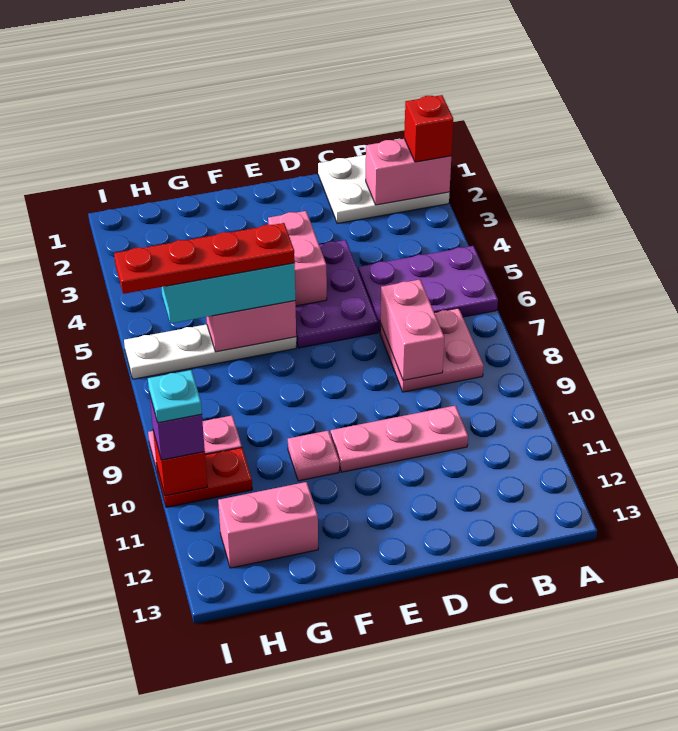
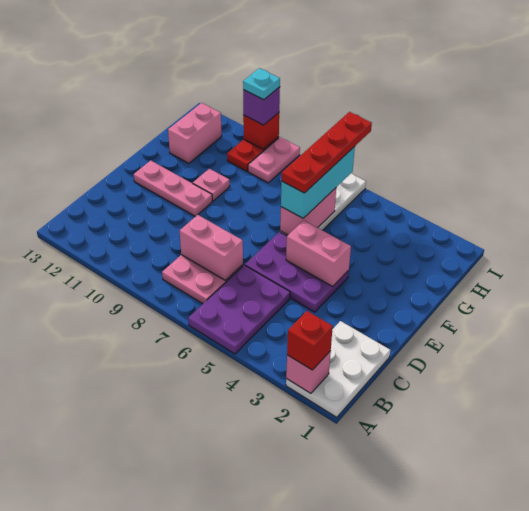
pink brick A2:B2 level 2 -> pink brick A2 level 2
pink plate C10:E10 level 1 -> pink plate E10:E12 level 1

